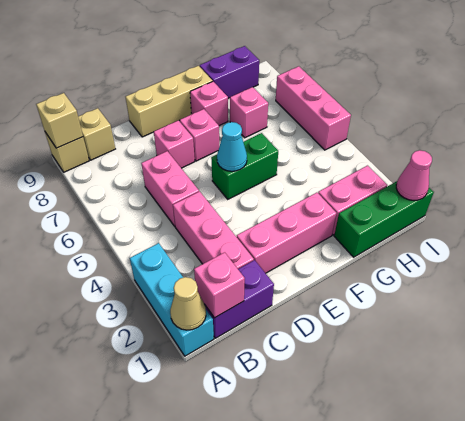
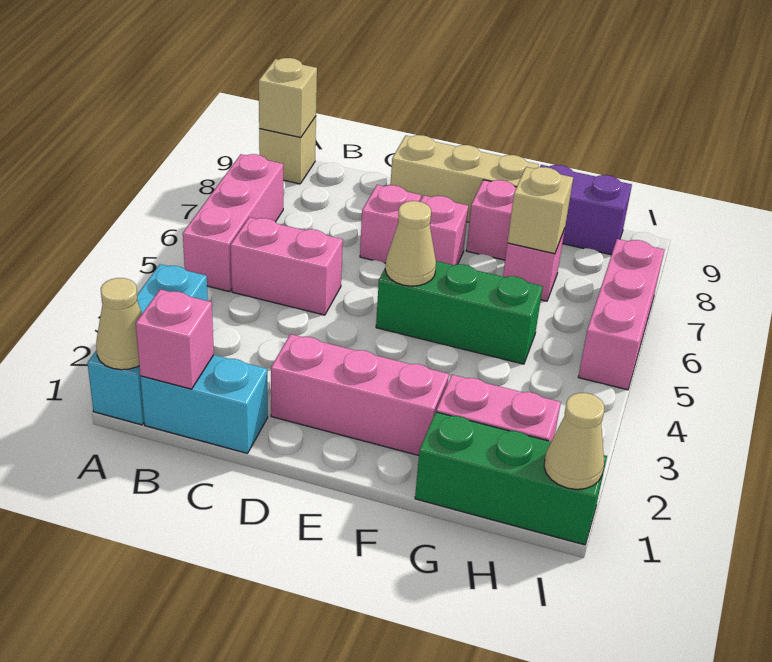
purple brick B1:C1 level 1 -> cyan brick B1:C1 level 1
tan brick B9 level 1 -> tan brick G7 level 2
pink brick C2:C4 level 1 -> pink brick A5:A7 level 1
pink brick C5:C6 level 1 -> pink brick B5:C5 level 1
green brick E5:F5 level 1 -> green brick E5:G5 level 1
cyan cone E5 level 2 -> tan cone E5 level 2
pink cone I1 level 2 -> tan cone I1 level 2

